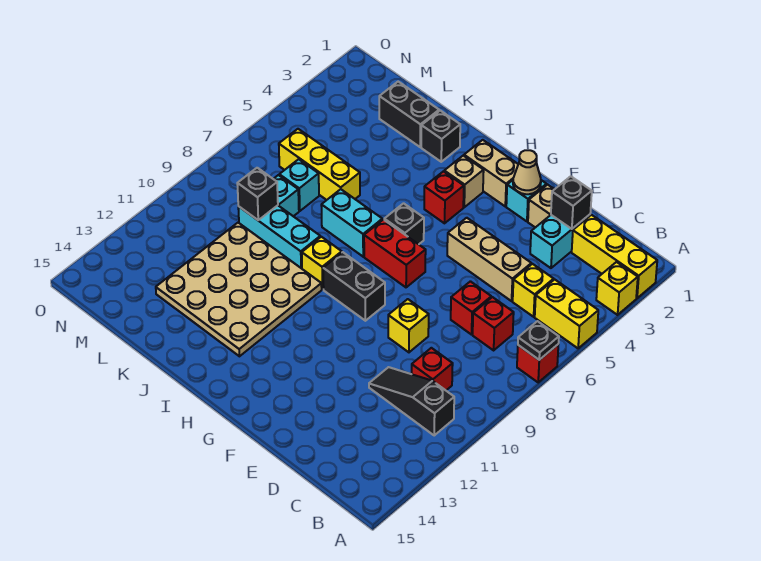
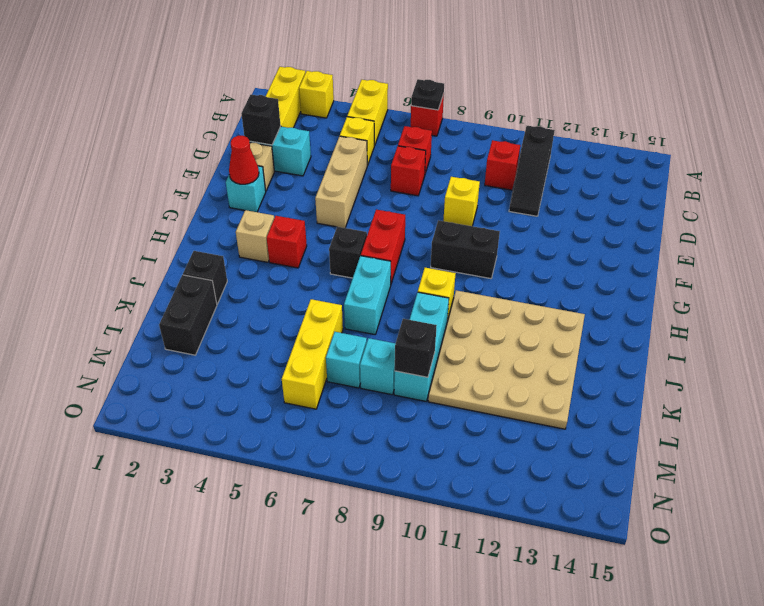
tan cone F2 level 2 -> red cone F2 level 2
tan brick G2:H2 level 1 -> none
black brick G9:H9 level 1 -> black brick G9:G10 level 1

